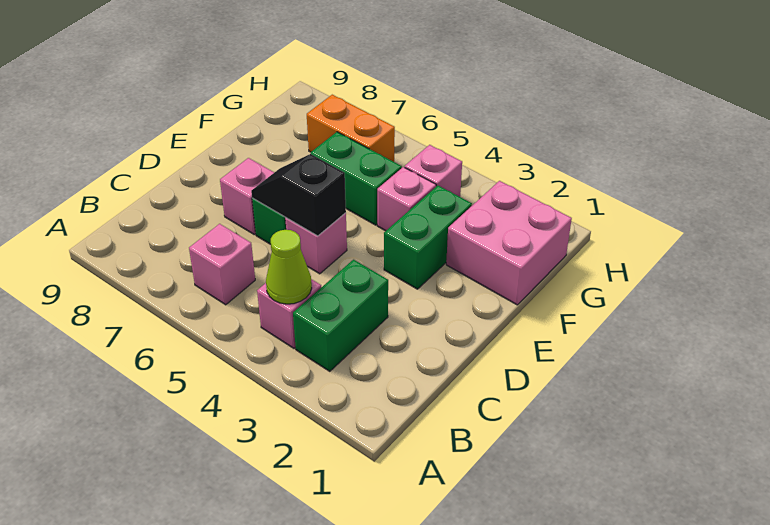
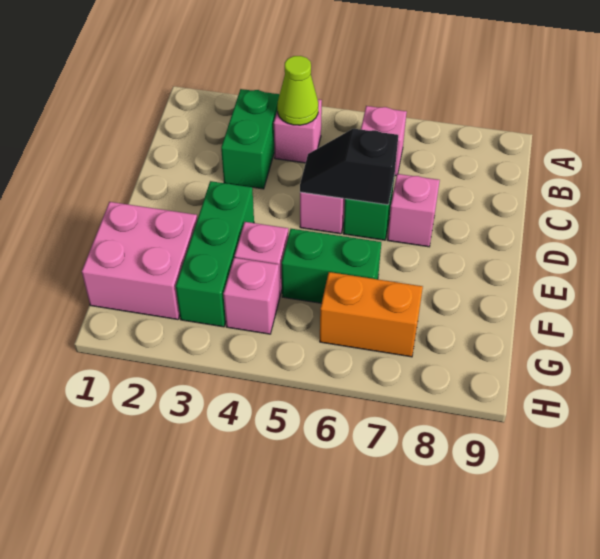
black slope D5:D6 level 2 top 5 -> black slope D5:D6 level 2 top 6
green brick E3:F3 level 1 -> green brick E3:G3 level 1

